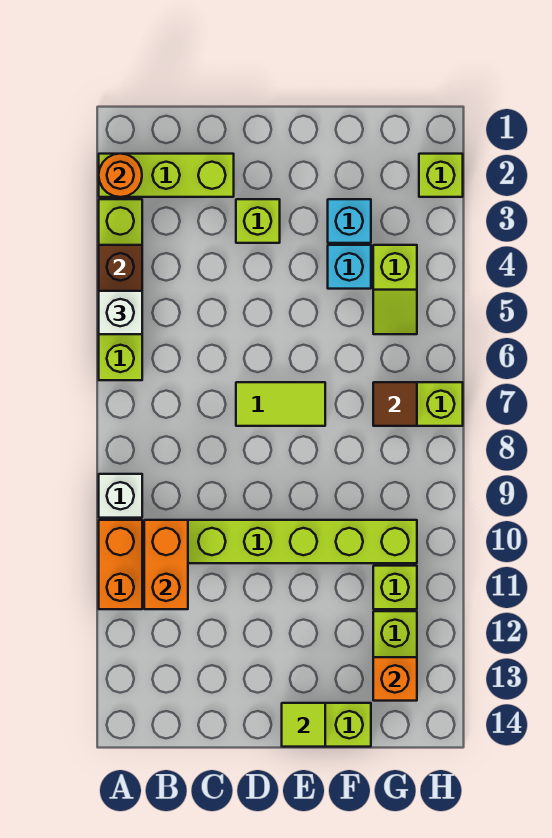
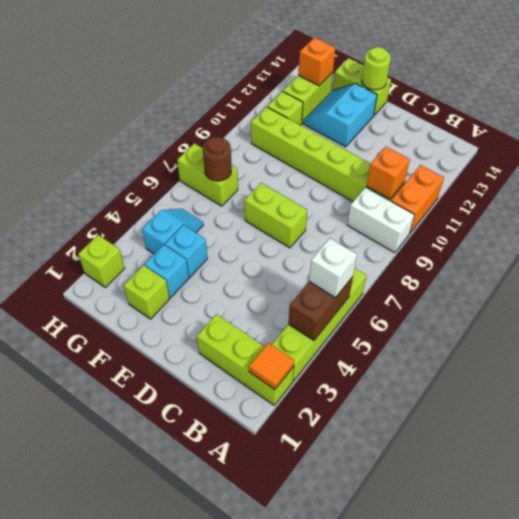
orange round brick A2 level 2 -> orange tile A2 level 2
white brick A9 level 1 -> white brick A9:B9 level 1
orange brick B10:B11 level 2 -> orange brick B10 level 2
lime brick D3 level 1 -> lime brick F2 level 1
lime tile D7:E7 level 1 -> lime brick D7:E7 level 1
none -> cyan slope E12:F13 level 1 top E
lime tile E14 level 2 -> lime round brick E14 level 2
lime slope G4:G5 level 1 top 4 -> cyan slope G4:G5 level 1 top 4
brown tile G7 level 2 -> brown round brick G7 level 2

